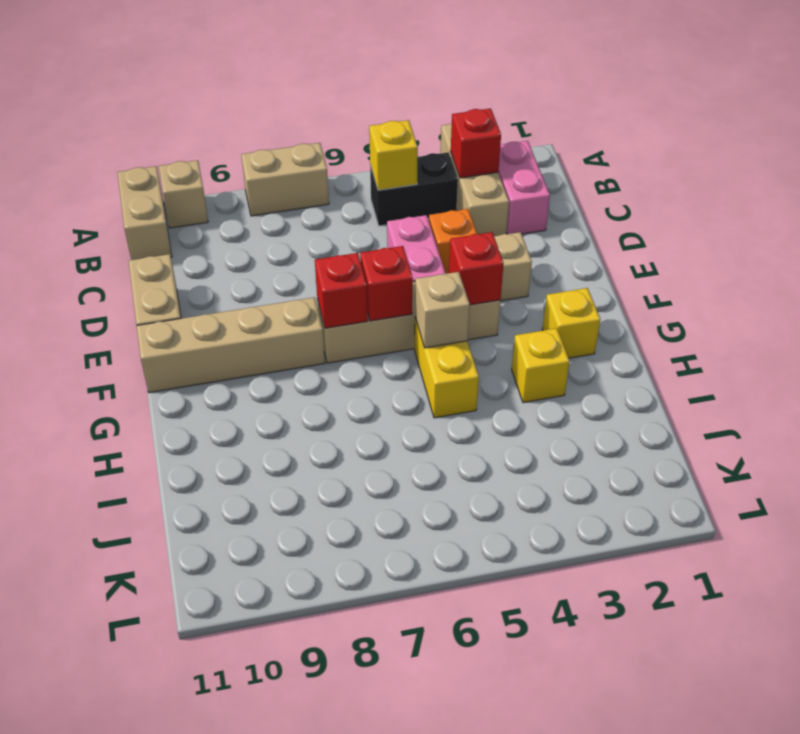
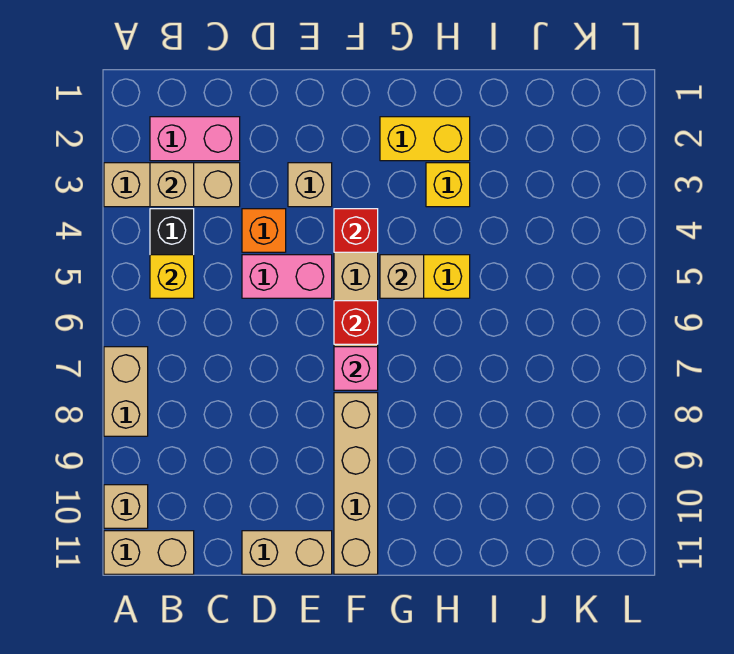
red brick B3 level 2 -> tan brick B3 level 2
red brick F7 level 2 -> pink brick F7 level 2
yellow brick G2 level 1 -> yellow brick G2:H2 level 1

